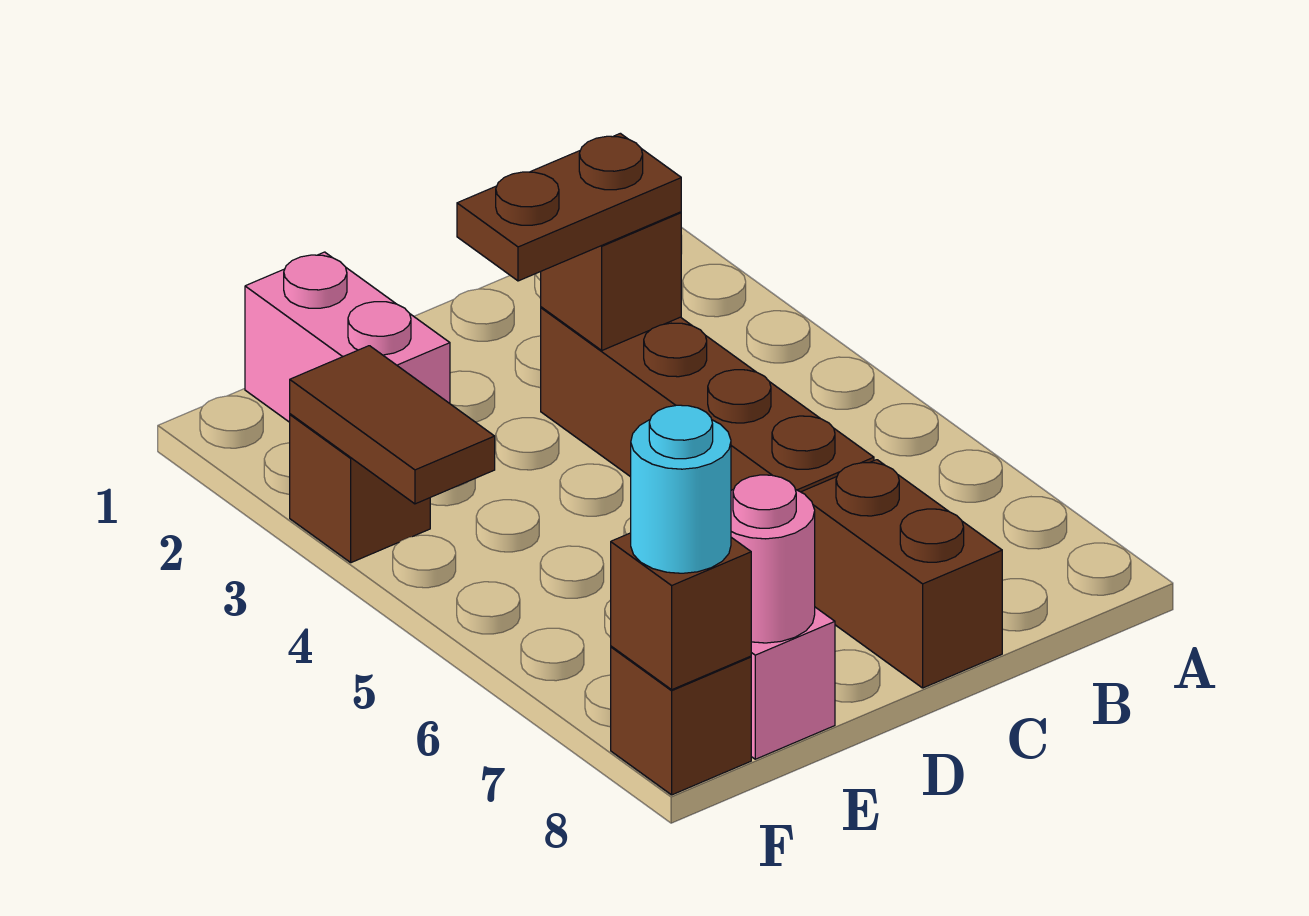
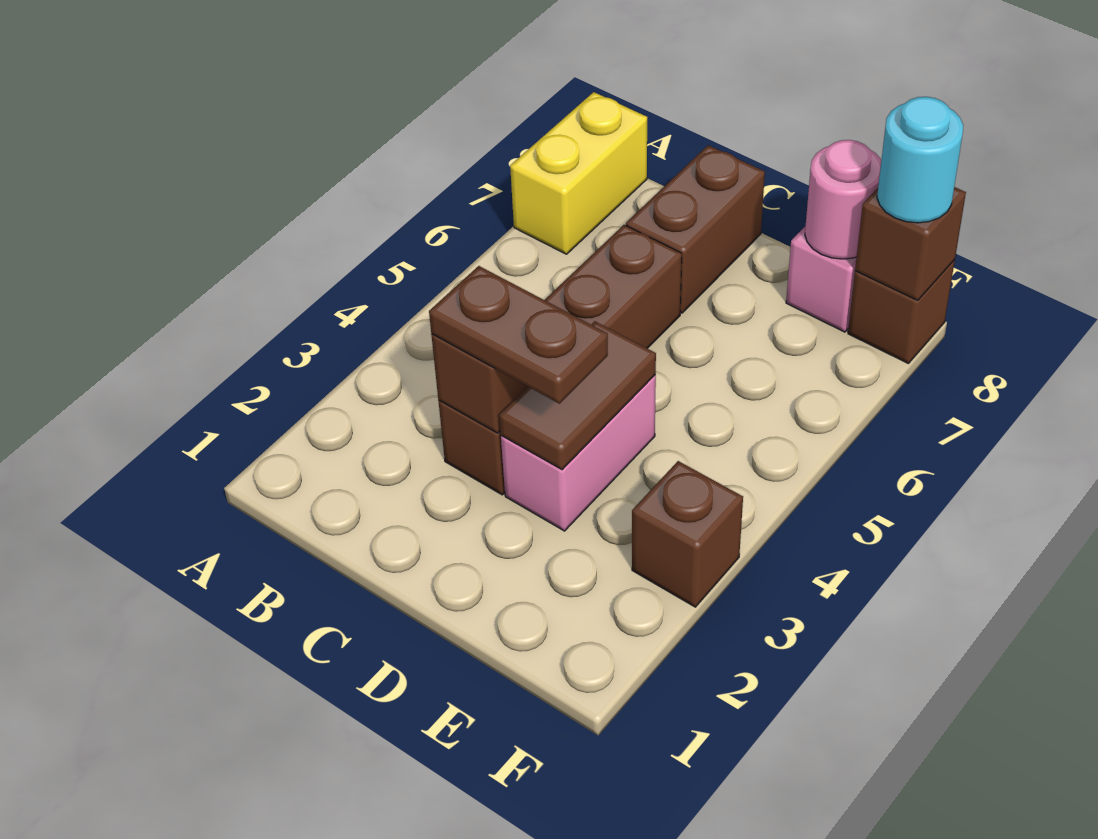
none -> yellow brick A7:A8 level 1
pink brick E1:E2 level 1 -> pink brick D3:D4 level 1
brown tile F3:F4 level 2 -> brown tile D3:D4 level 2

